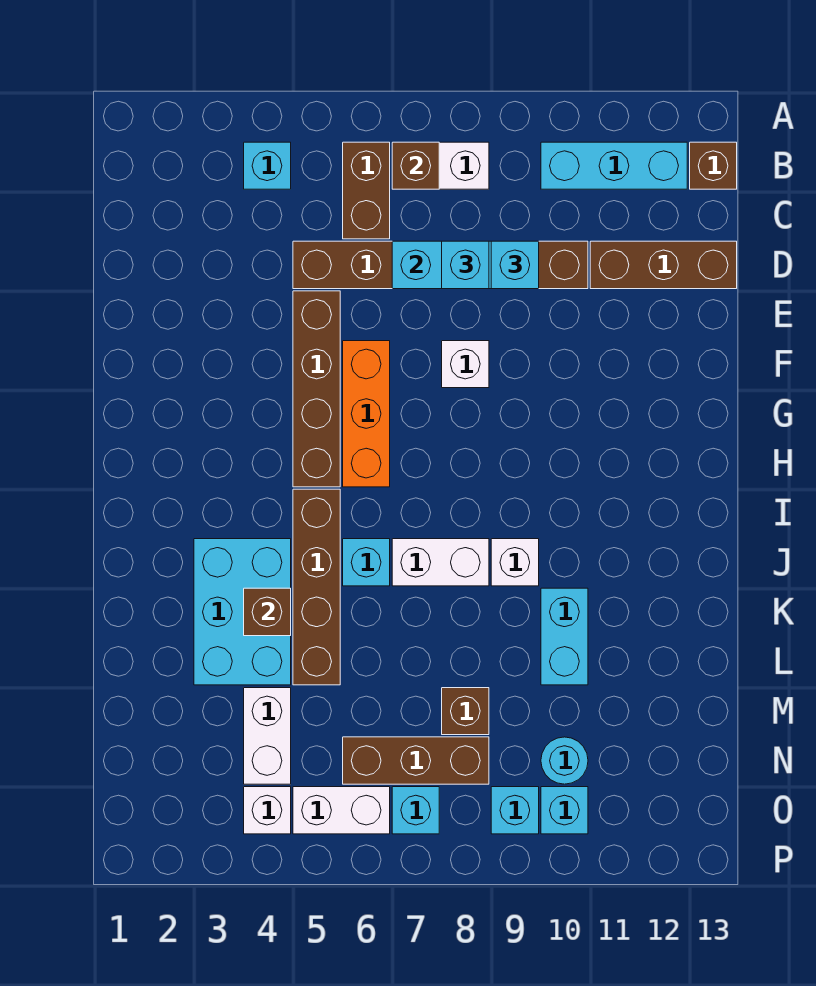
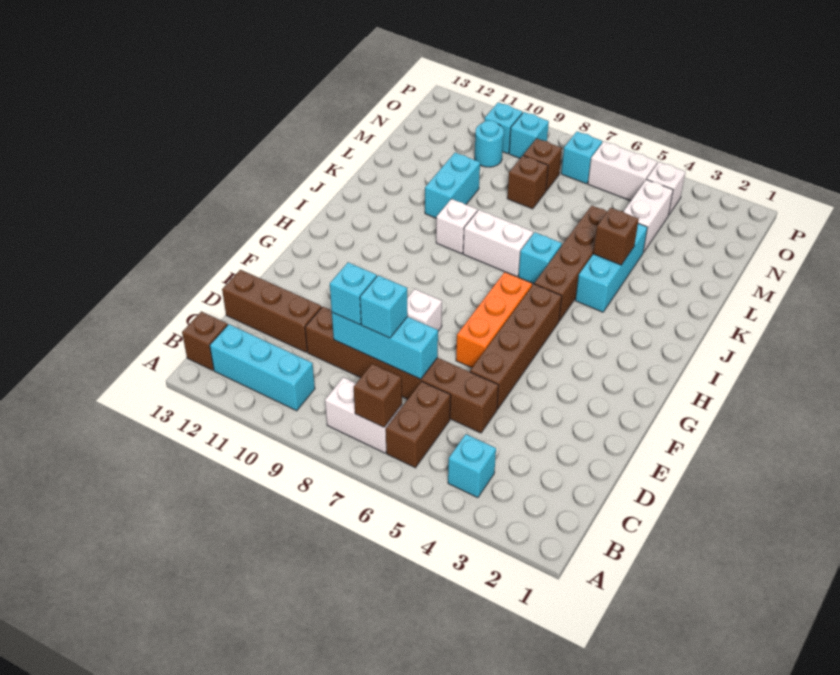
cyan brick J3:L4 level 1 -> cyan brick J4:L4 level 1
brown brick N6:N8 level 1 -> brown brick N8 level 1

